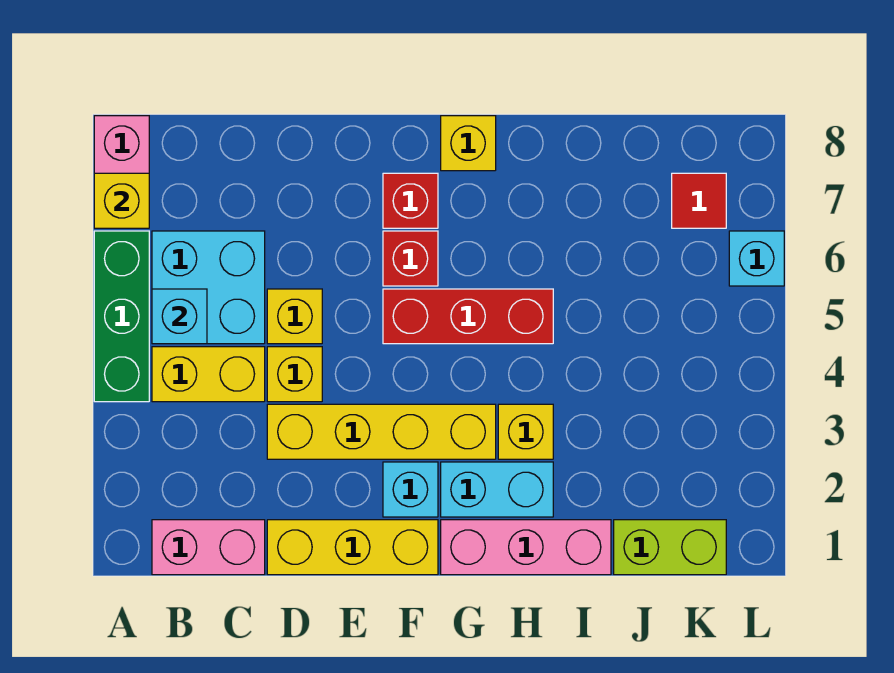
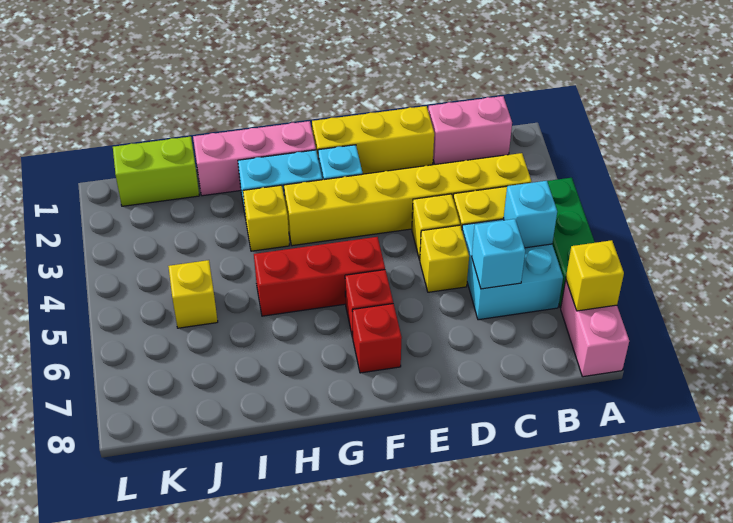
yellow brick D3:G3 level 1 -> yellow brick B3:G3 level 1
yellow brick G8 level 1 -> yellow brick J5 level 1
red tile K7 level 1 -> none
cyan brick L6 level 1 -> cyan brick C6 level 2

